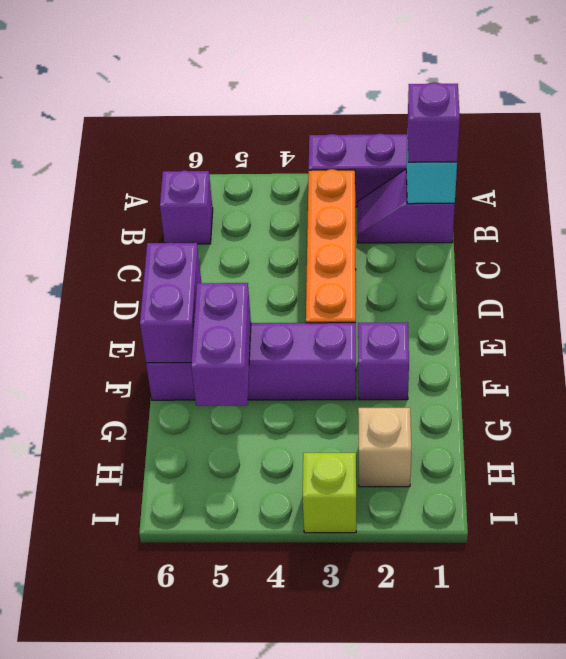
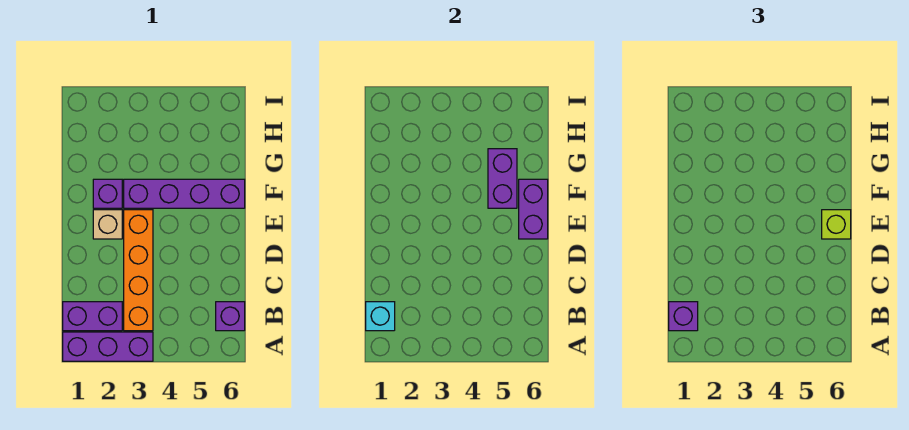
purple slope B1:B2 level 1 top 1 -> purple brick B1:B2 level 1
tan brick H2 level 1 -> tan brick E2 level 1
lime brick I3 level 1 -> lime brick E6 level 3

